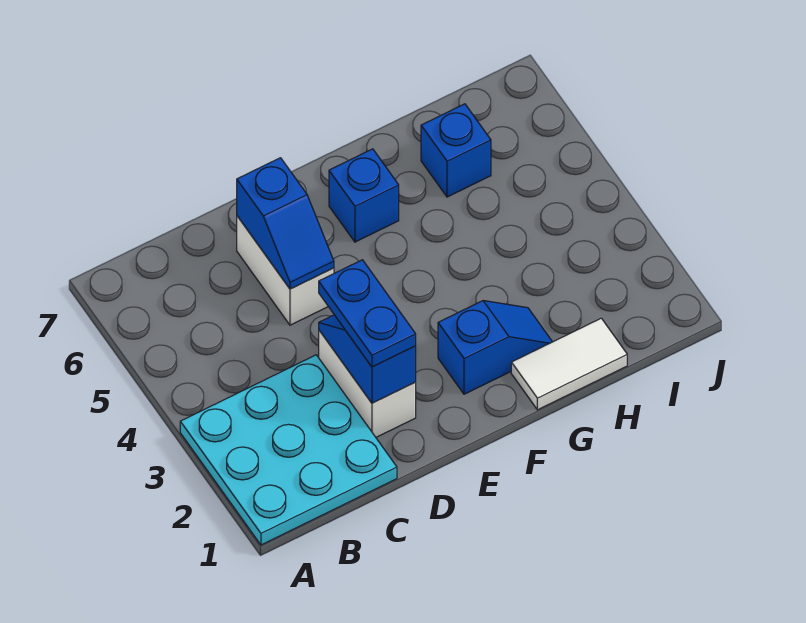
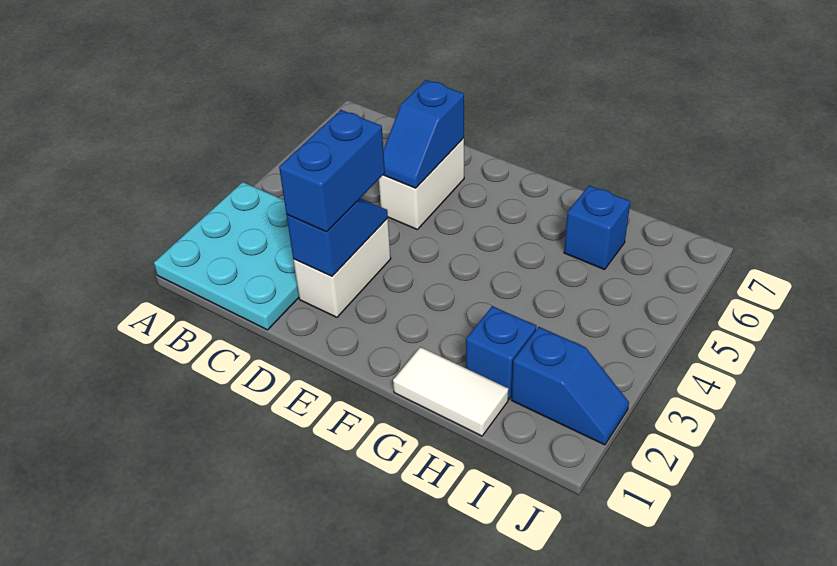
blue plate D2:D3 level 3 -> blue brick D2:D3 level 3
blue slope F2:G2 level 1 top F -> blue slope I2:J2 level 1 top I
blue brick F6 level 1 -> blue brick H2 level 1

